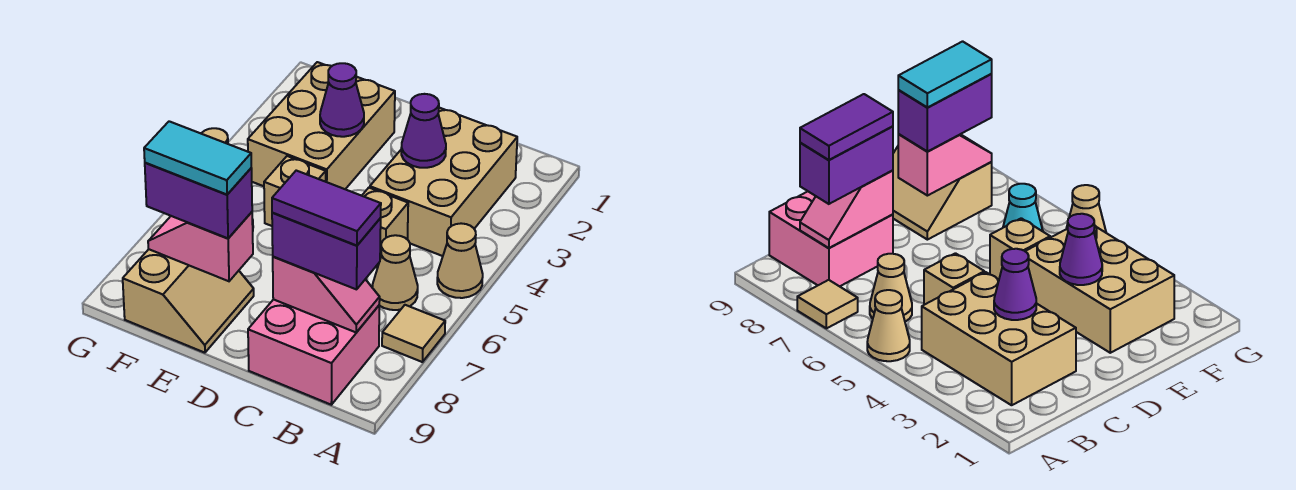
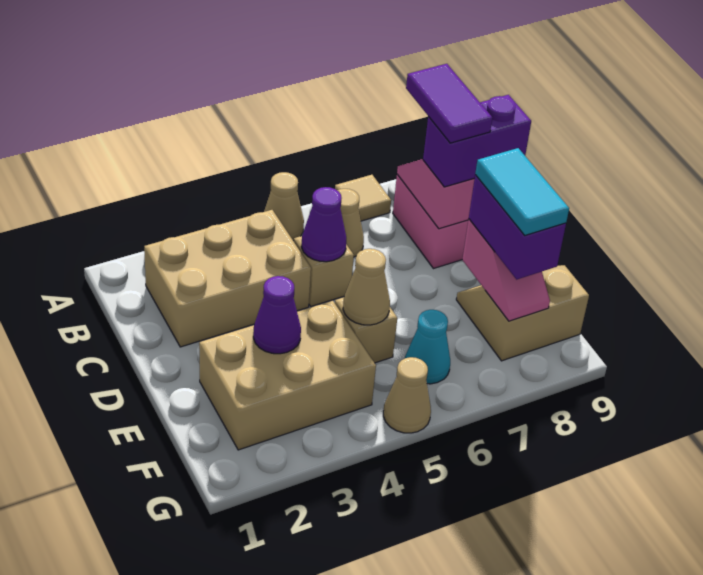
purple brick B8:C8 level 3 -> purple brick C8:C9 level 3
purple cone C3 level 2 -> purple cone C5 level 2
none -> tan cone E5 level 2

